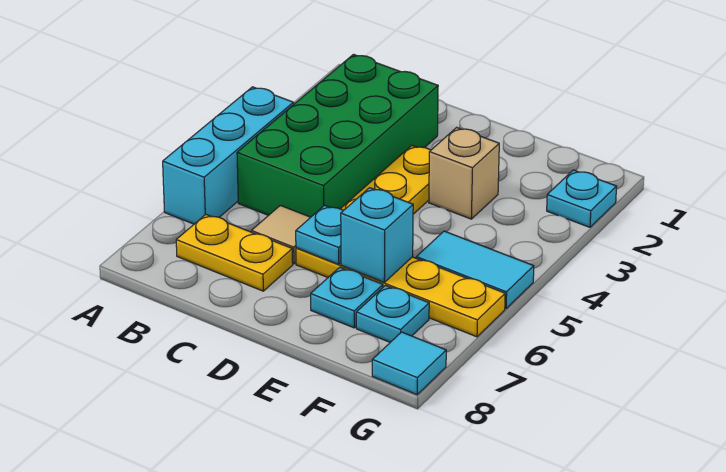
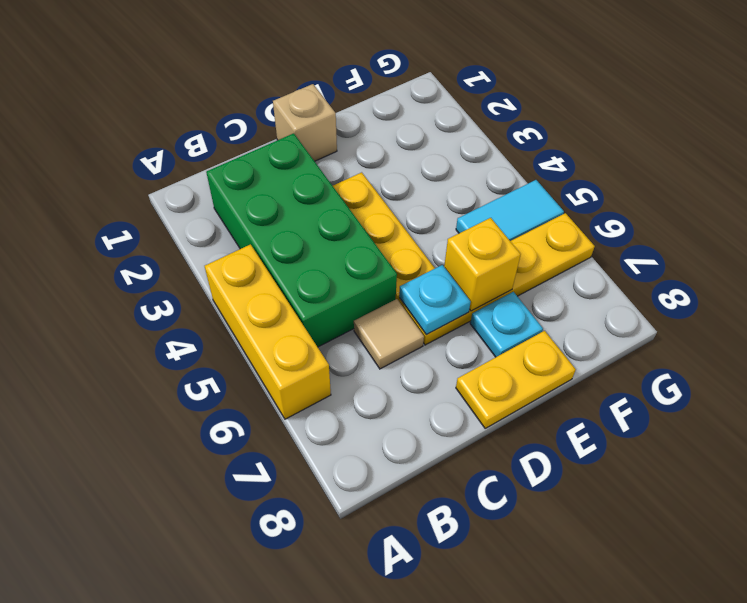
cyan brick A4:A6 level 1 -> yellow brick A4:A6 level 1
yellow plate B7:C7 level 1 -> yellow plate D8:E8 level 1
tan brick E3 level 1 -> tan brick D1 level 1
cyan brick E6 level 2 -> yellow brick E6 level 2
cyan plate F7 level 1 -> none
cyan plate G2 level 1 -> none
cyan tile G8 level 1 -> none

